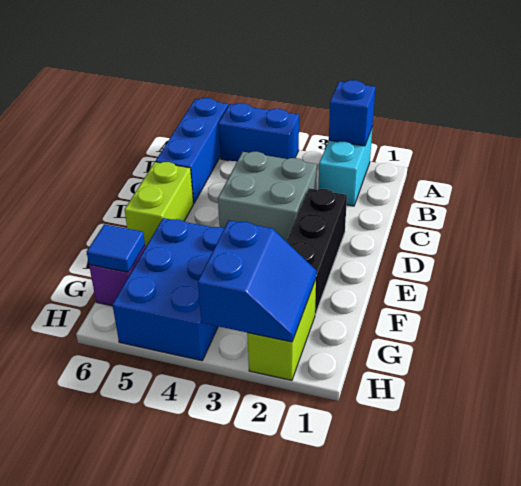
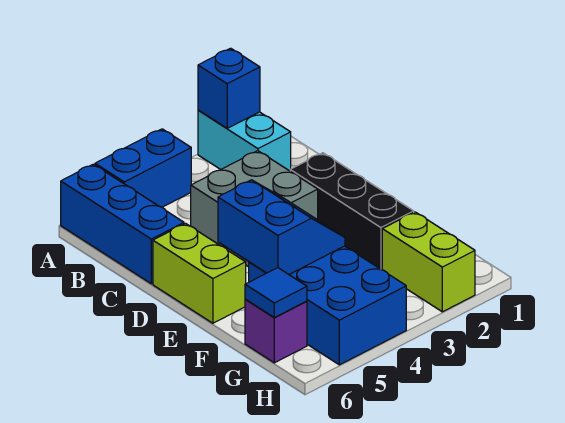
blue slope G2:H3 level 2 top 3 -> blue slope E4:F5 level 2 top 5

